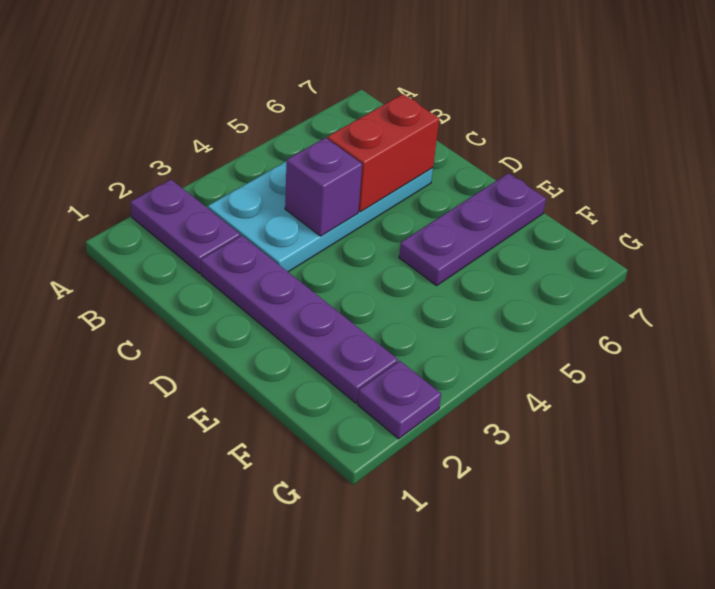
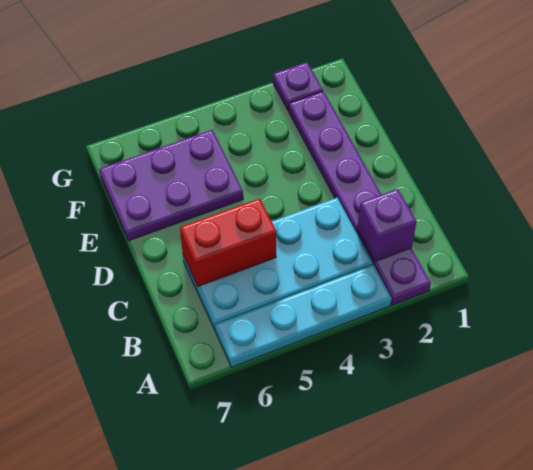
none -> cyan plate A3:A6 level 1
purple brick C4 level 2 -> purple brick B2 level 2
purple plate E5:E7 level 1 -> purple plate E5:F7 level 1

